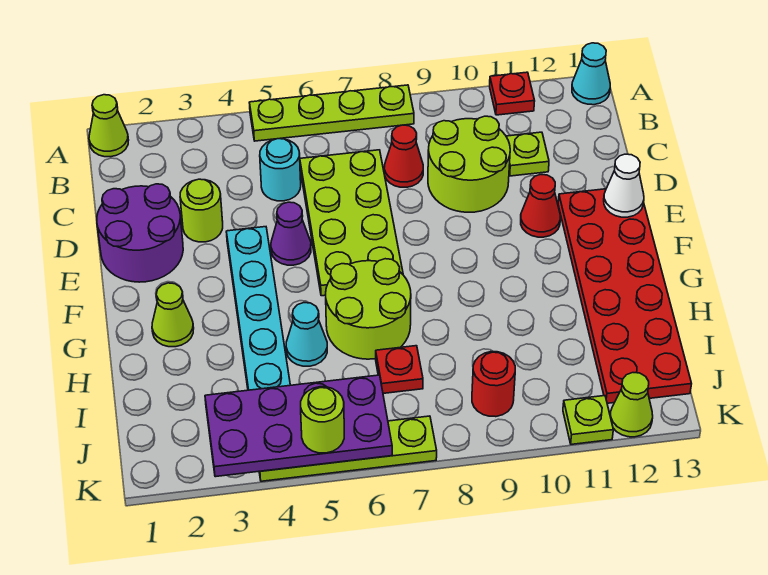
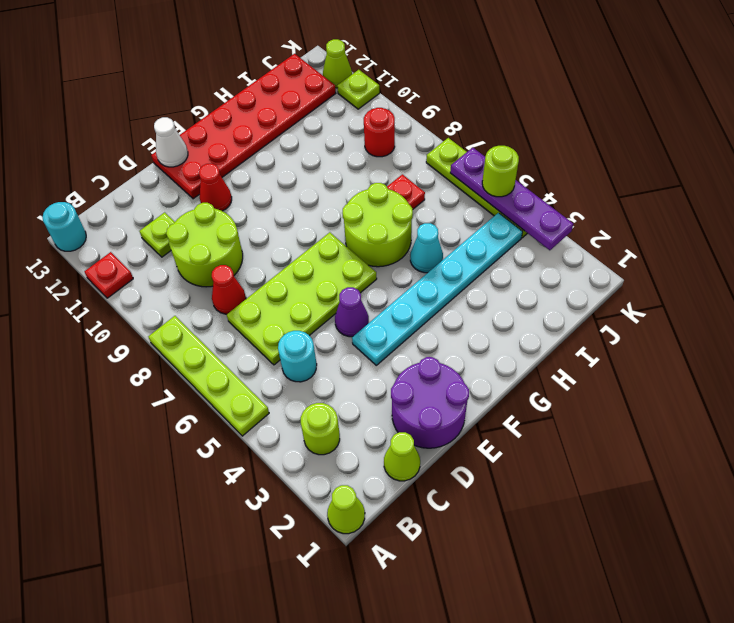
cyan cone A13 level 1 -> cyan round brick A13 level 1
lime round brick D3 level 1 -> lime round brick B3 level 1
lime cone G2 level 1 -> lime cone C1 level 1
purple plate J3:K6 level 2 -> purple plate K3:K6 level 2

